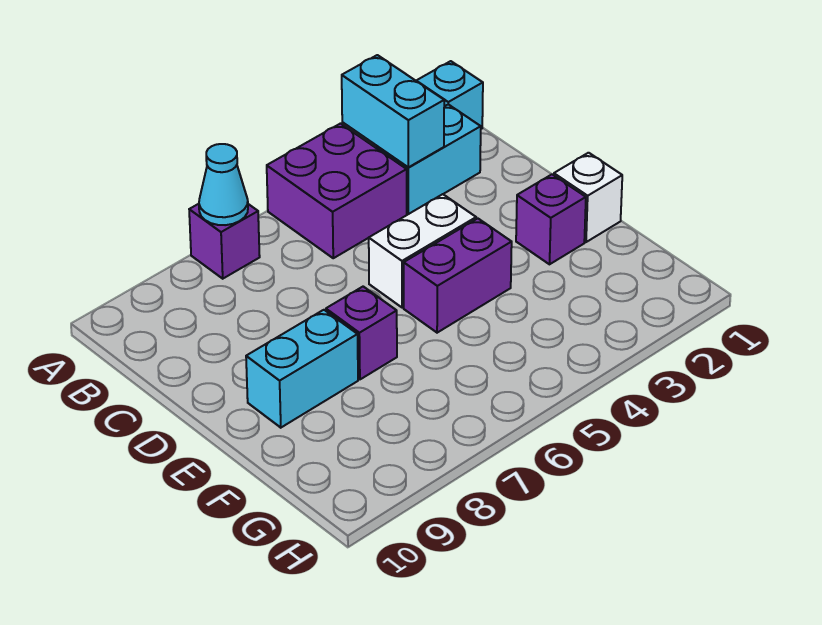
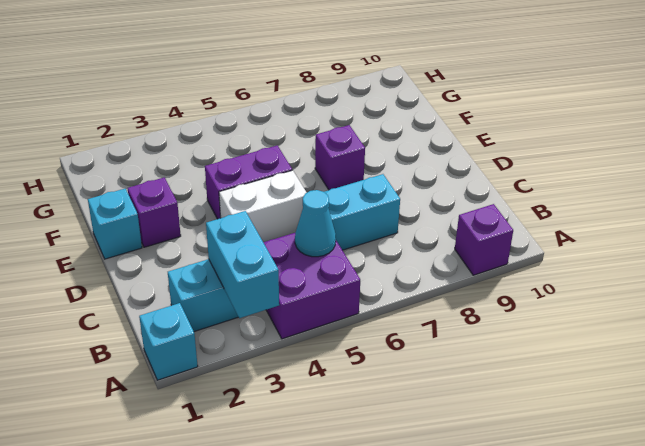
purple brick A7 level 1 -> purple brick A9 level 1
cyan cone A7 level 2 -> cyan cone B5 level 2
white brick E1 level 1 -> cyan brick E1 level 1
cyan brick E8:E9 level 1 -> cyan brick C6:C7 level 1

